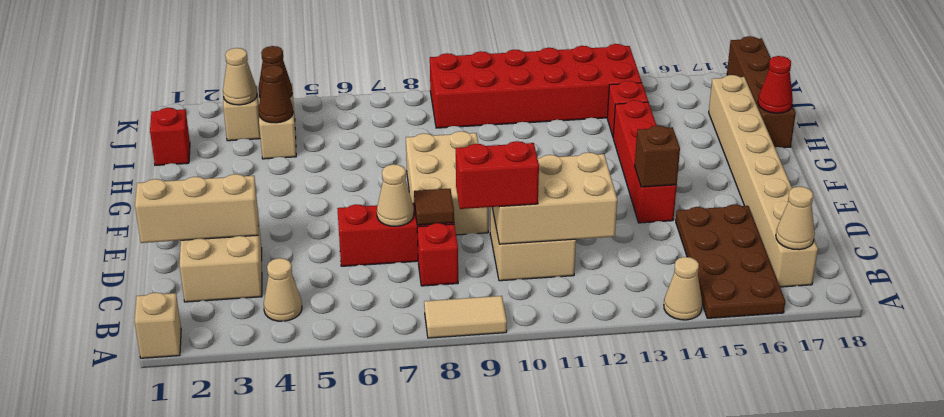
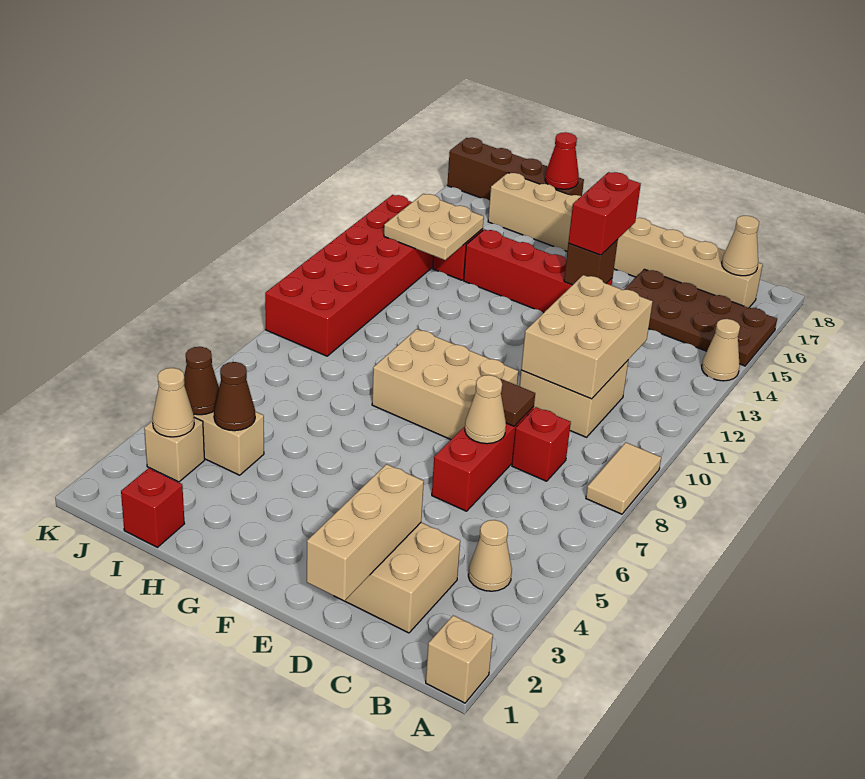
red brick C9:C10 level 3 -> red brick E14:E15 level 3
none -> tan plate I13:J14 level 2

